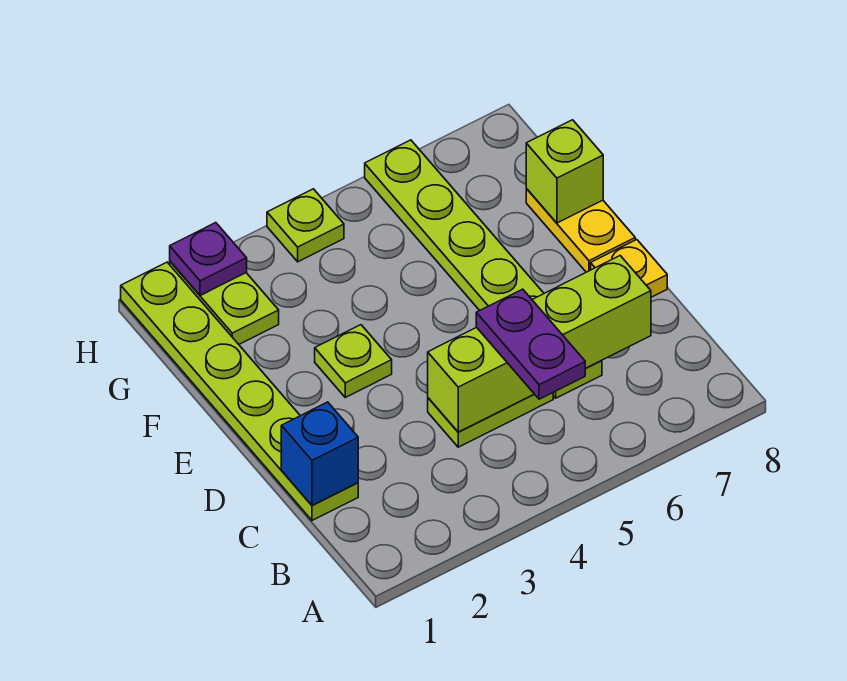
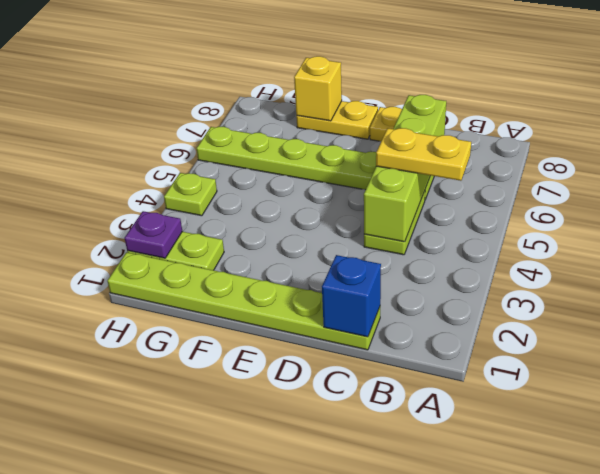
purple plate B5:C5 level 3 -> yellow plate B5:C5 level 3
lime plate E3 level 1 -> none
lime brick F8 level 2 -> yellow brick F8 level 2

